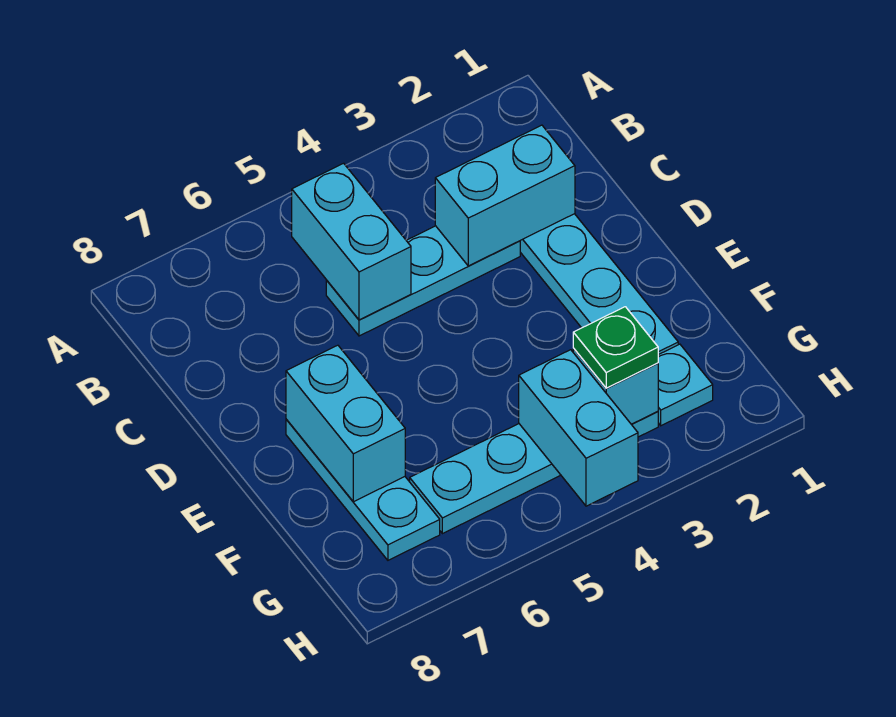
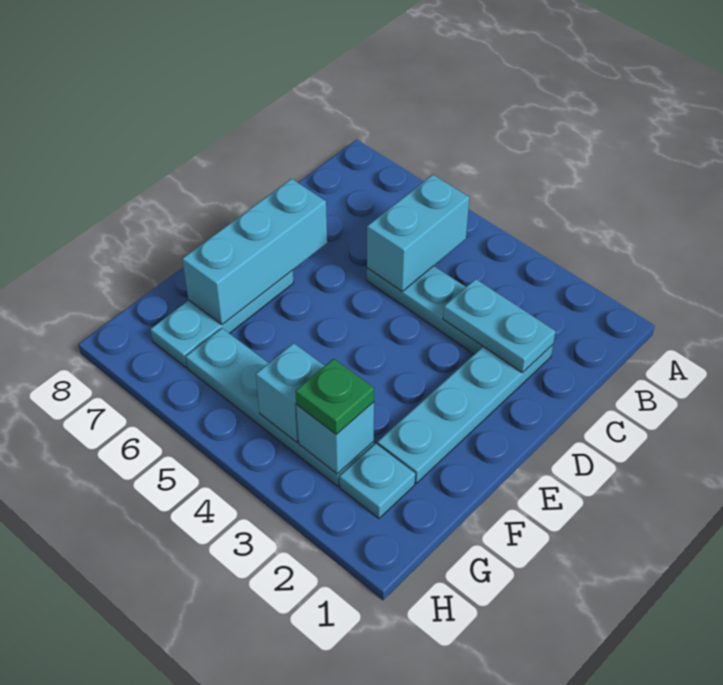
cyan brick C2:C3 level 2 -> cyan plate C2:C3 level 2
cyan brick E7:F7 level 2 -> cyan brick D7:F7 level 2
cyan brick G4:H4 level 2 -> cyan brick G4 level 2

